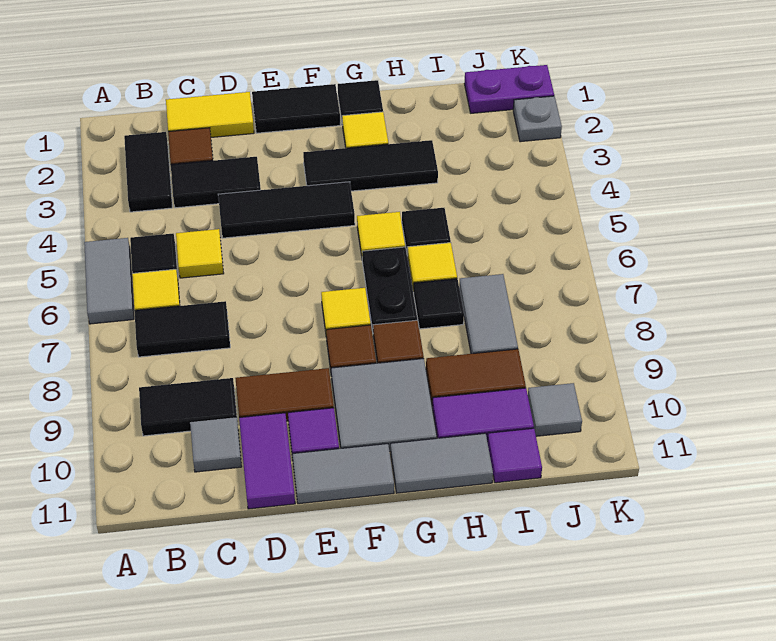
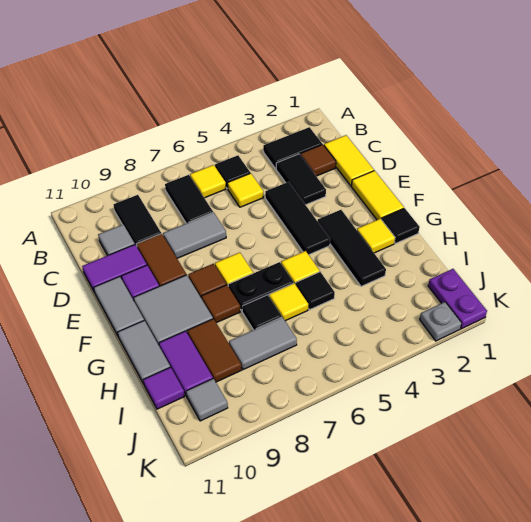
grey tile A5:A6 level 1 -> grey tile D7:D8 level 1
black tile E1:F1 level 1 -> yellow tile E1:F1 level 1

